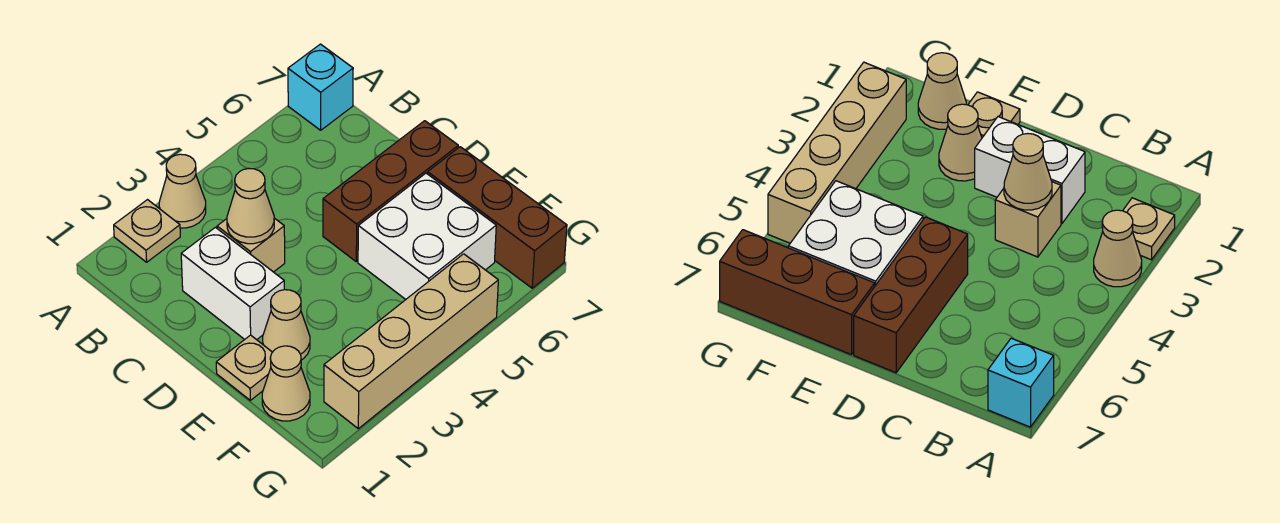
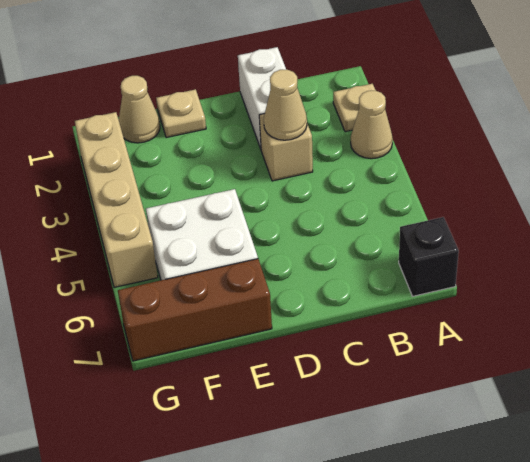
cyan brick A7 level 1 -> black brick A7 level 1
white brick C2:D2 level 1 -> white brick C1:C2 level 1
brown brick D5:D7 level 1 -> none
tan cone E2 level 1 -> none

